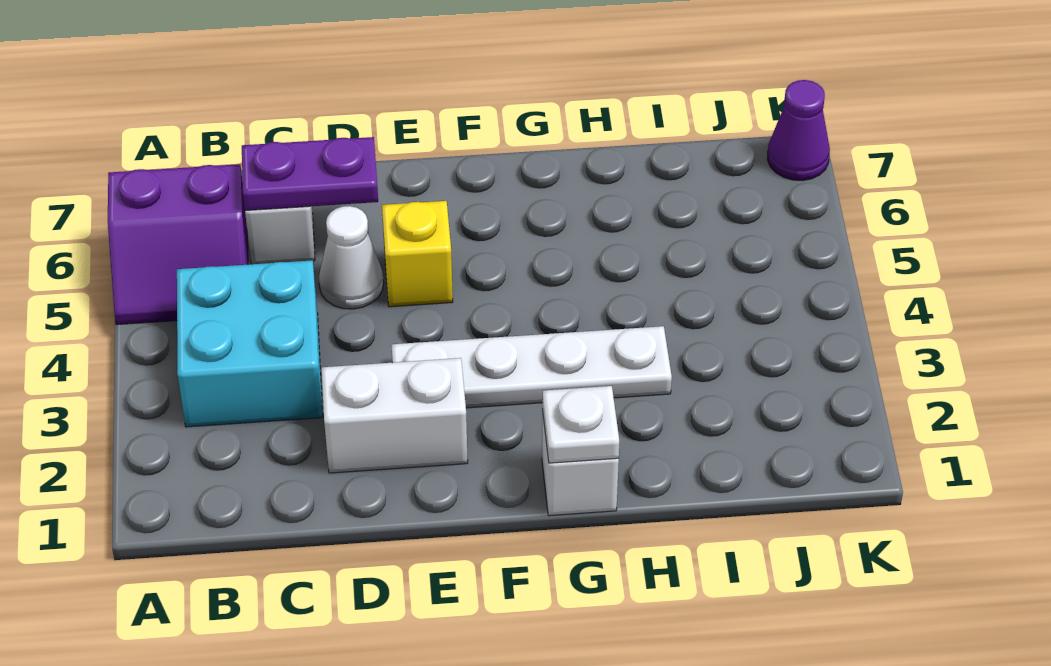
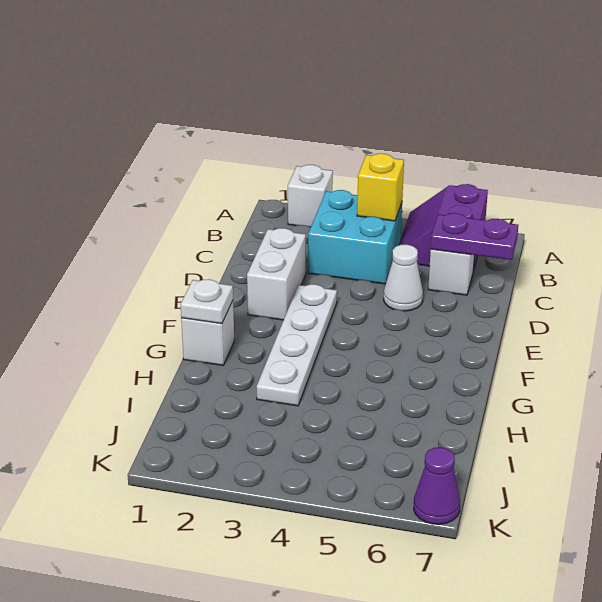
none -> white brick A2 level 1
purple plate C6:D6 level 2 -> purple plate C6:C7 level 2
yellow brick E5 level 1 -> yellow brick B4 level 2

